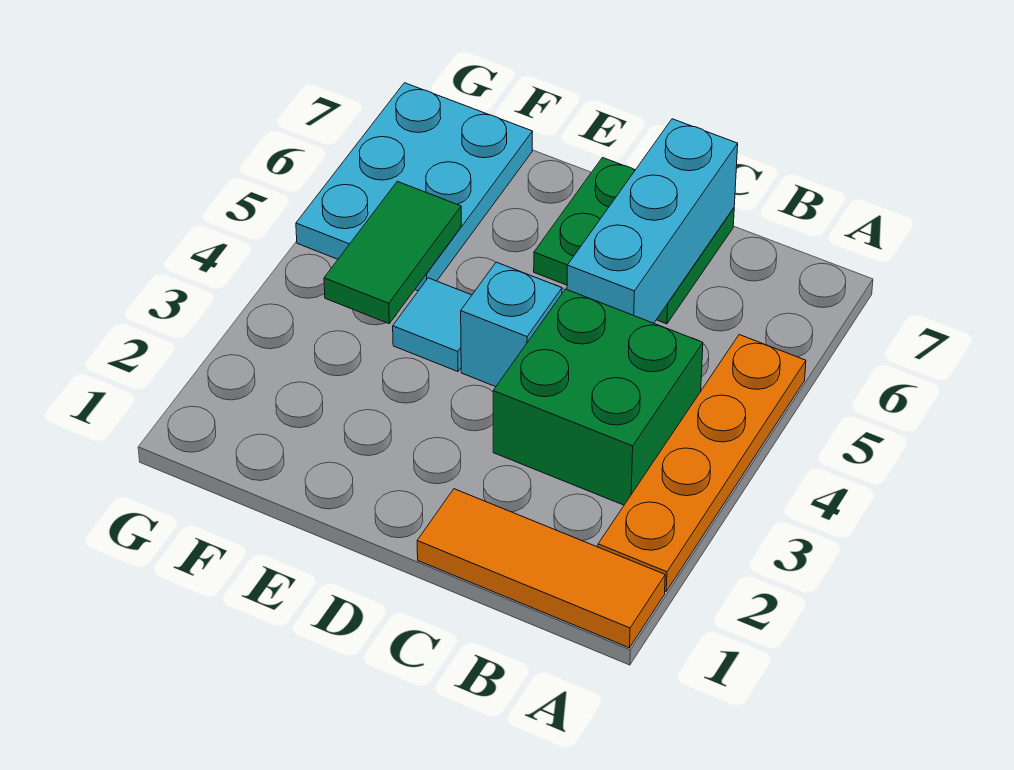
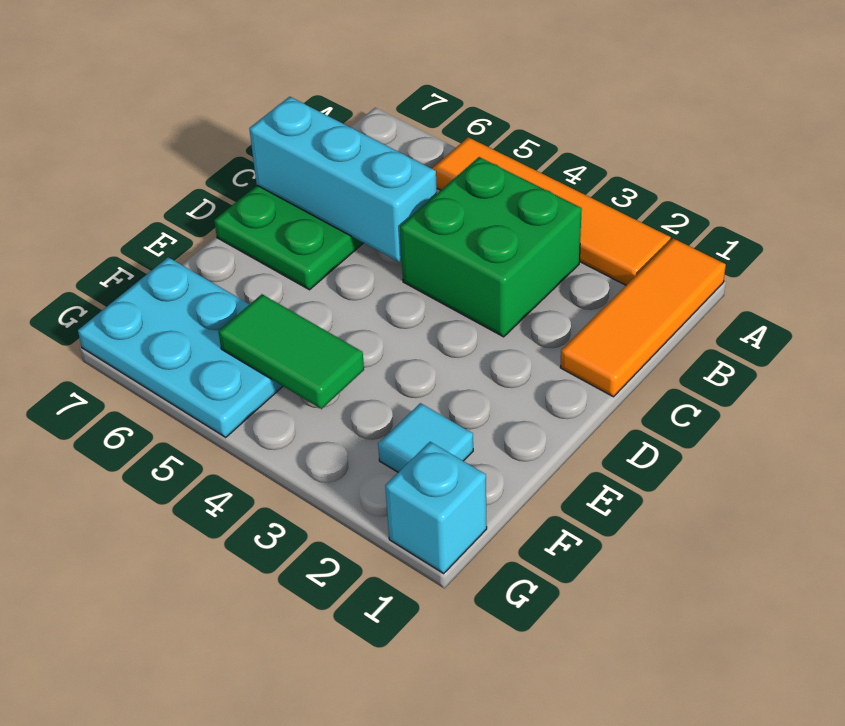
orange plate A2:A5 level 1 -> orange tile A2:A5 level 1
cyan brick D4 level 1 -> cyan brick G1 level 1
cyan tile E4 level 1 -> cyan tile F2 level 1

